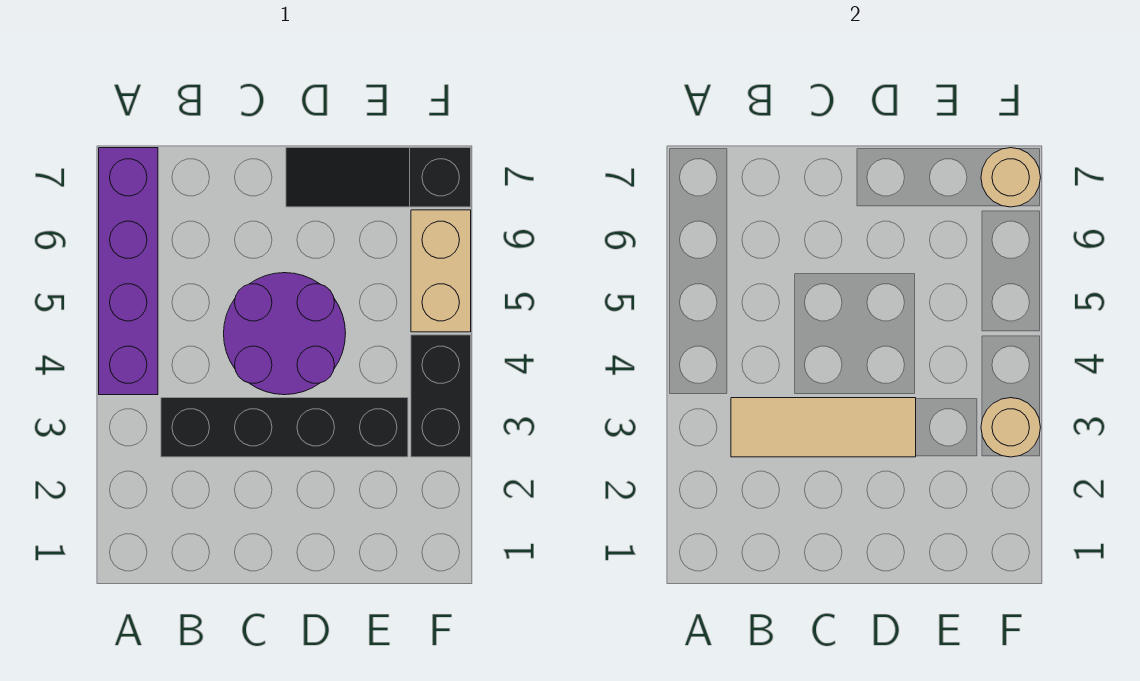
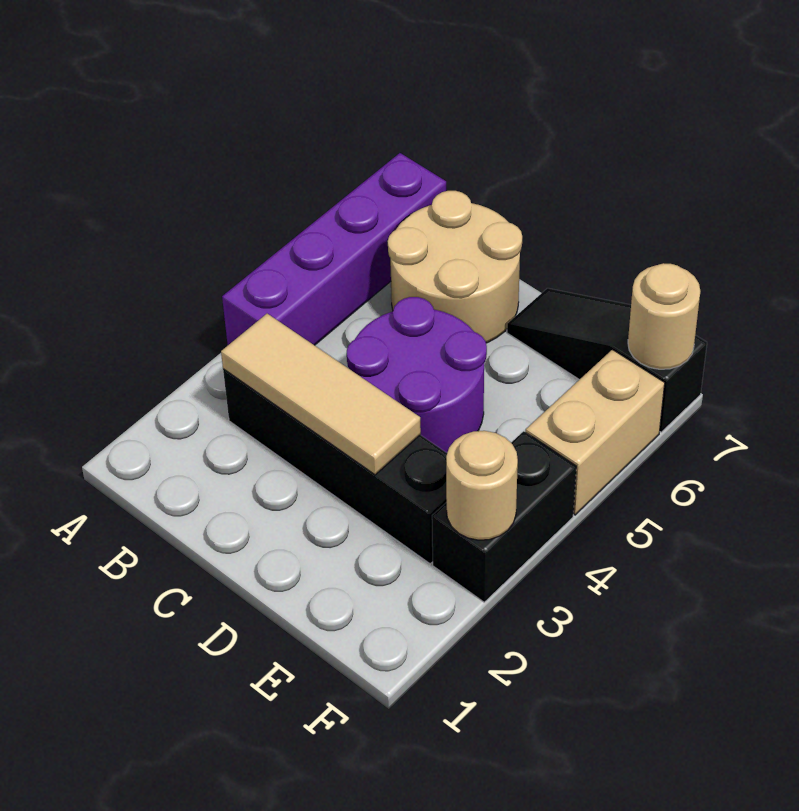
none -> tan round brick B6:C7 level 1

